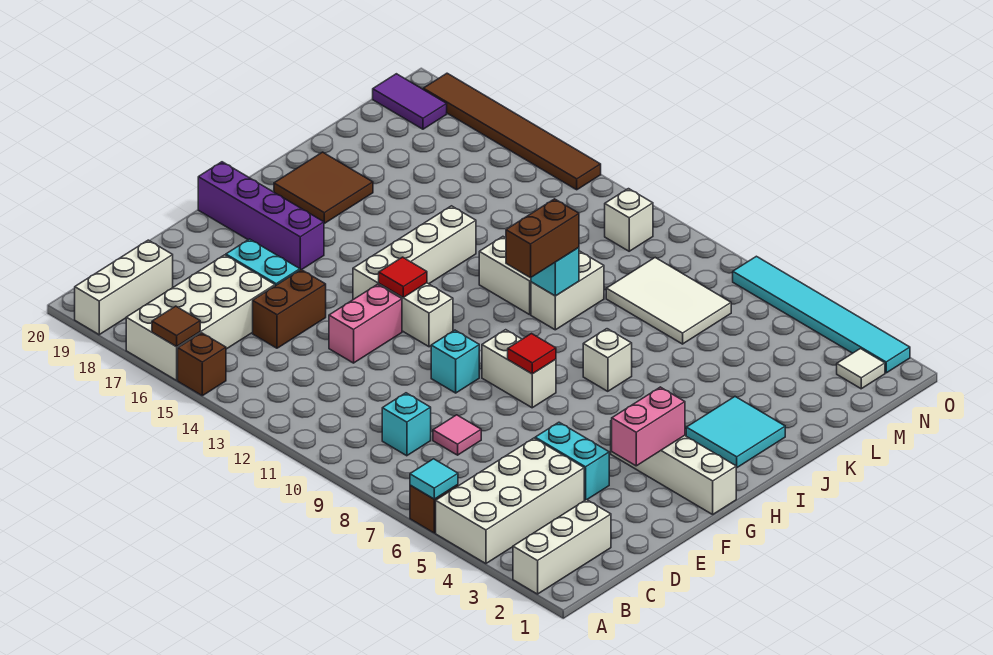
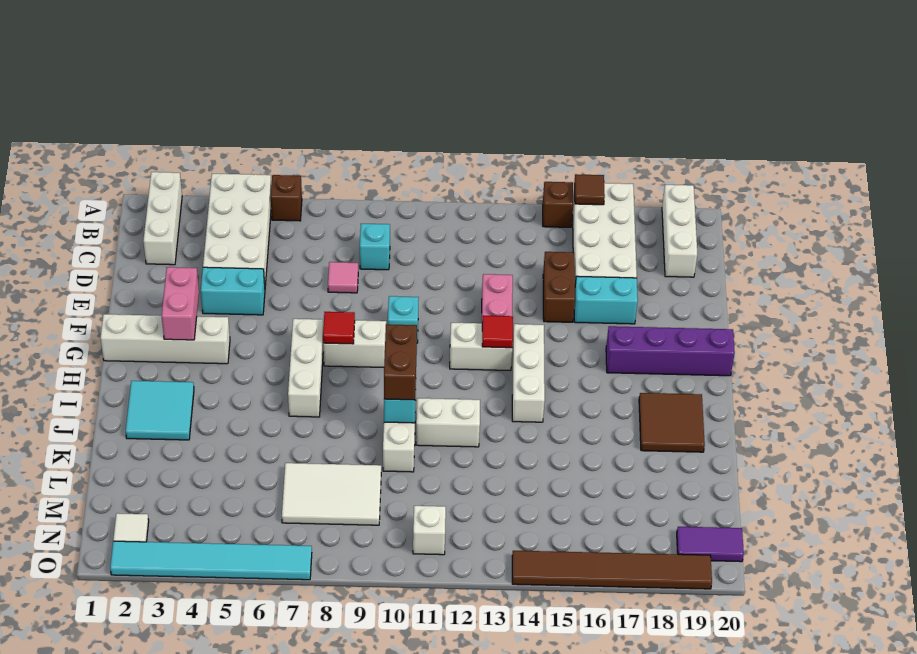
cyan tile A6 level 2 -> none
white brick G14:J14 level 1 -> white brick G14:I14 level 1
white brick I7 level 1 -> white brick G7:I7 level 1

